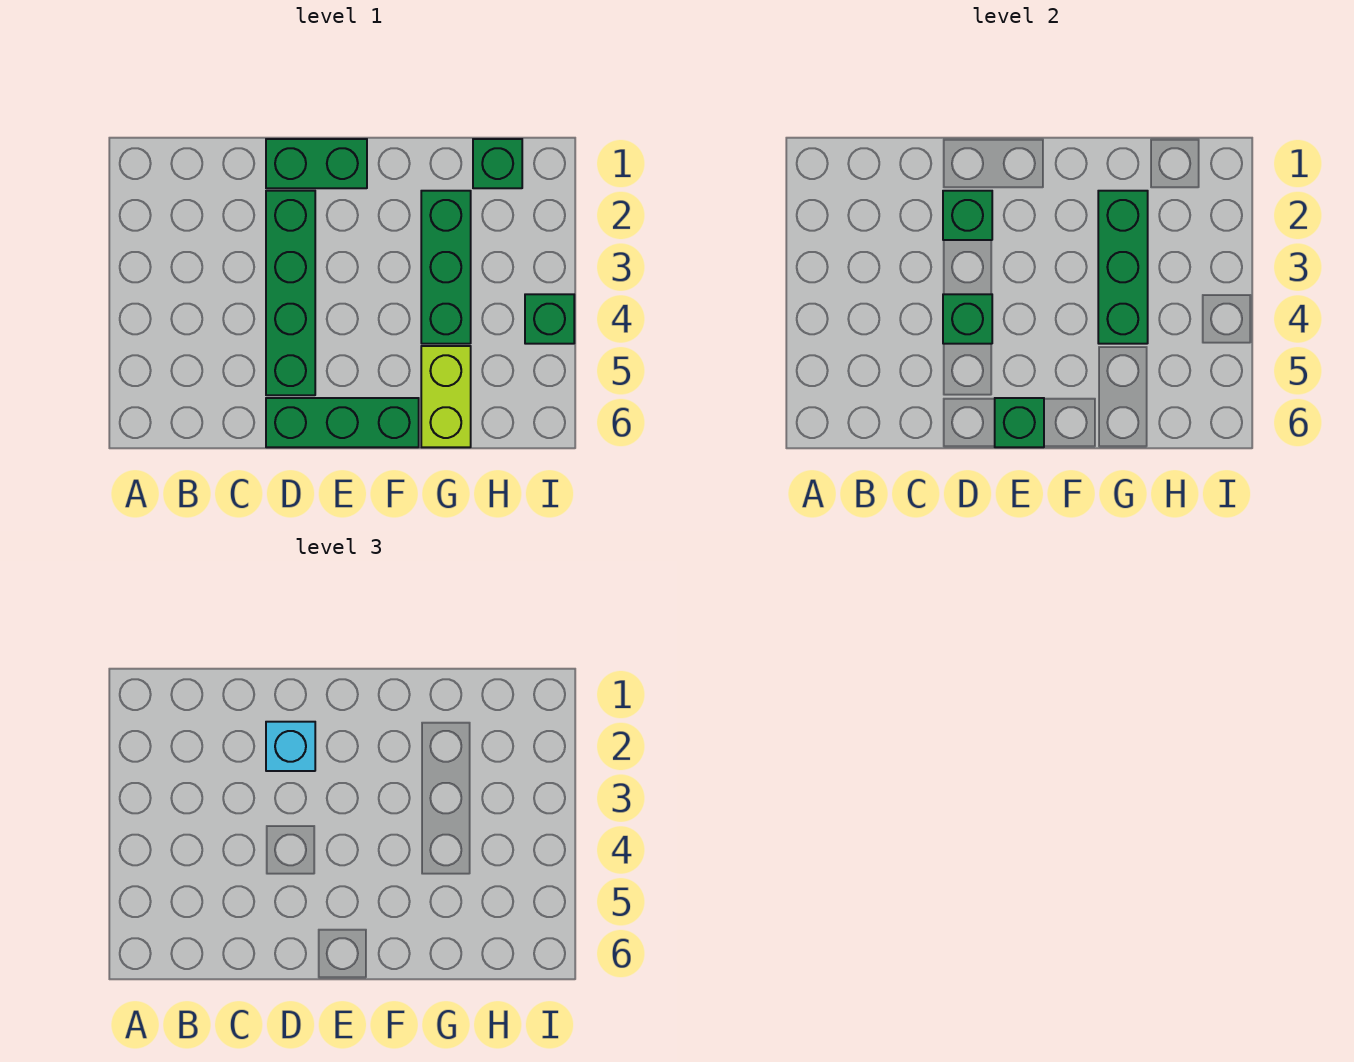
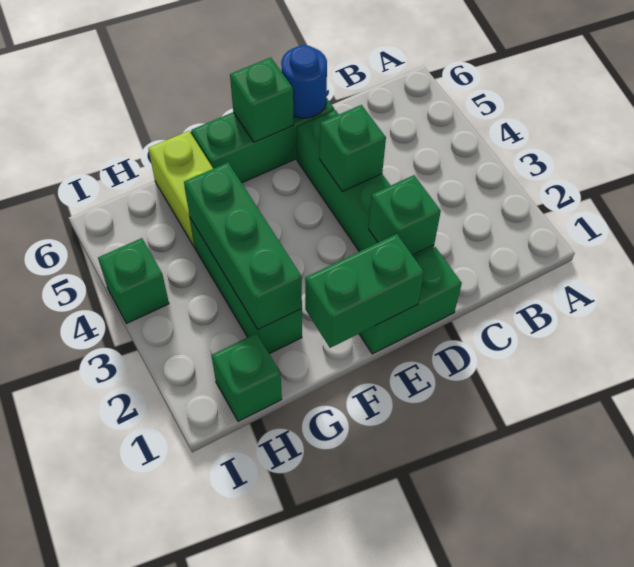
cyan brick D2 level 3 -> none
none -> blue round brick D6 level 2
none -> green brick E1:F1 level 2

